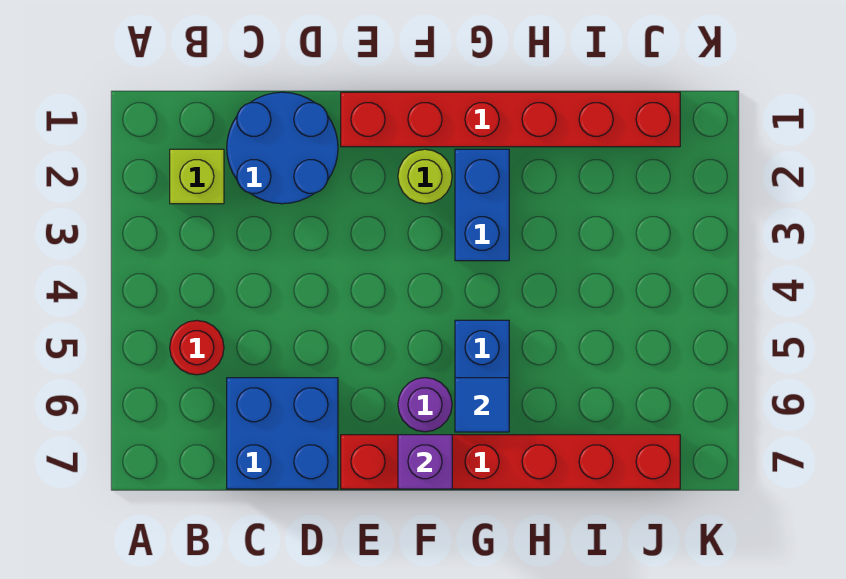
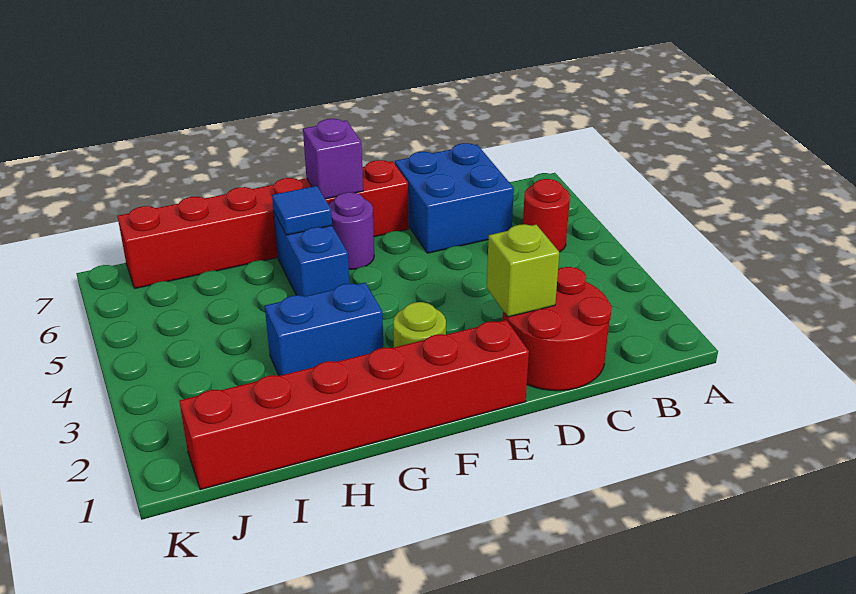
lime brick B2 level 1 -> lime brick D2 level 2
blue round brick C1:D2 level 1 -> red round brick C1:D2 level 1
blue brick G2:G3 level 1 -> blue brick G3:H3 level 1

